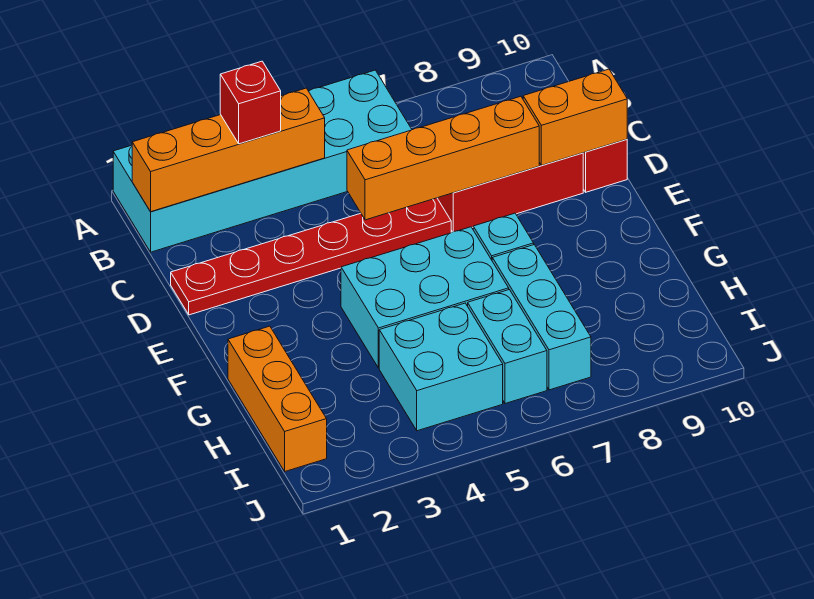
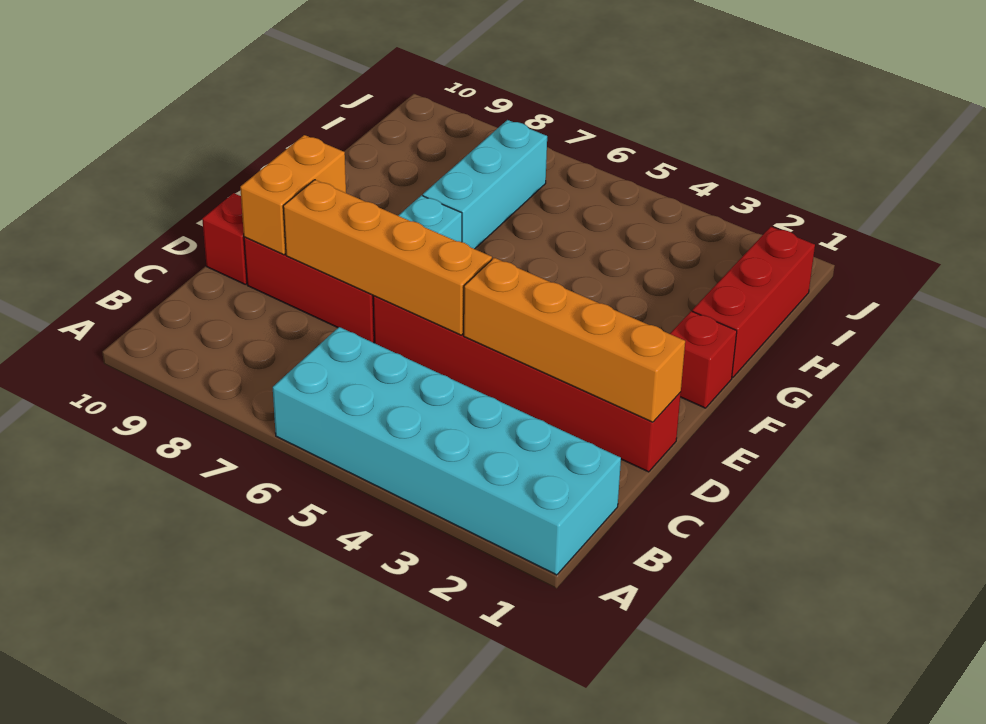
orange brick B1:B4 level 2 -> orange brick D1:D4 level 2
red brick B3 level 3 -> red brick F1 level 1
red plate D1:D6 level 1 -> red brick D1:D6 level 1
orange brick D9:D10 level 2 -> orange brick D9:E9 level 2
cyan brick F4:G6 level 1 -> none
orange brick G1:I1 level 1 -> red brick G1:I1 level 1
cyan brick H4:I5 level 1 -> none
cyan brick H6:I6 level 1 -> none

